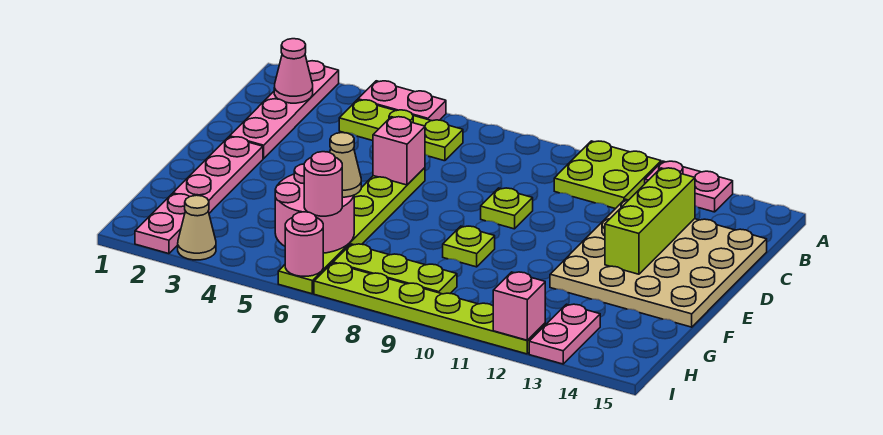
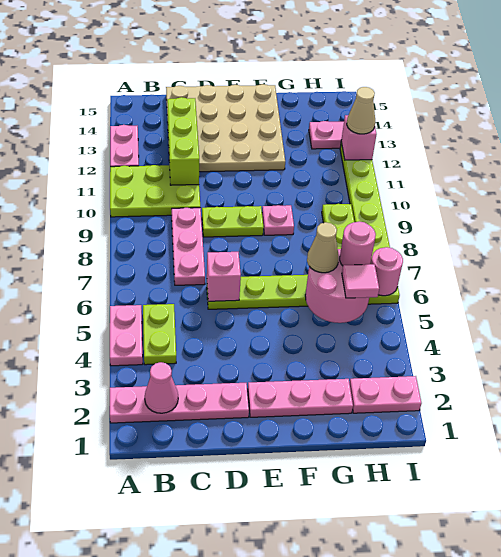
lime plate A10:B11 level 1 -> lime plate A10:C11 level 1
lime plate B4:B6 level 1 -> lime plate B4:B5 level 1
none -> pink plate C7:C9 level 1
lime brick C13:E13 level 2 -> lime brick C11:C13 level 2
lime plate D9 level 1 -> lime plate D9:E9 level 1
lime plate F9 level 1 -> pink plate F9 level 1
none -> pink tile H5 level 3
tan cone I3 level 1 -> tan cone I12 level 3

